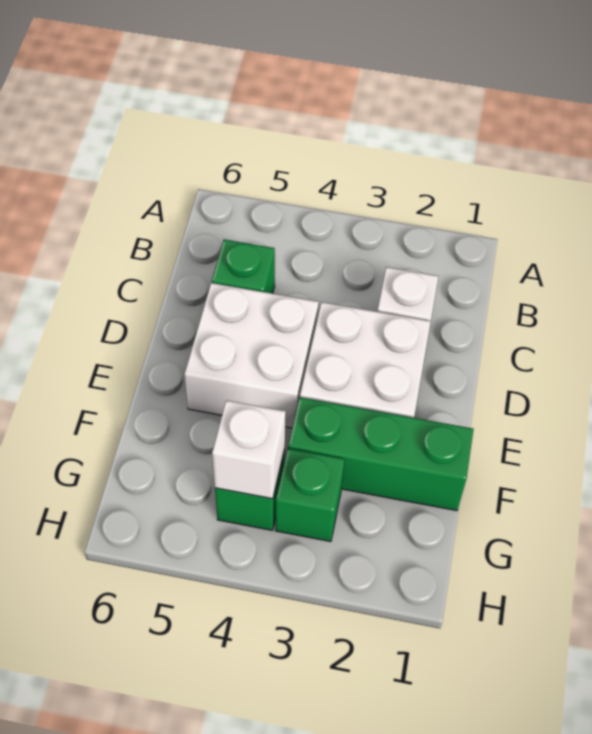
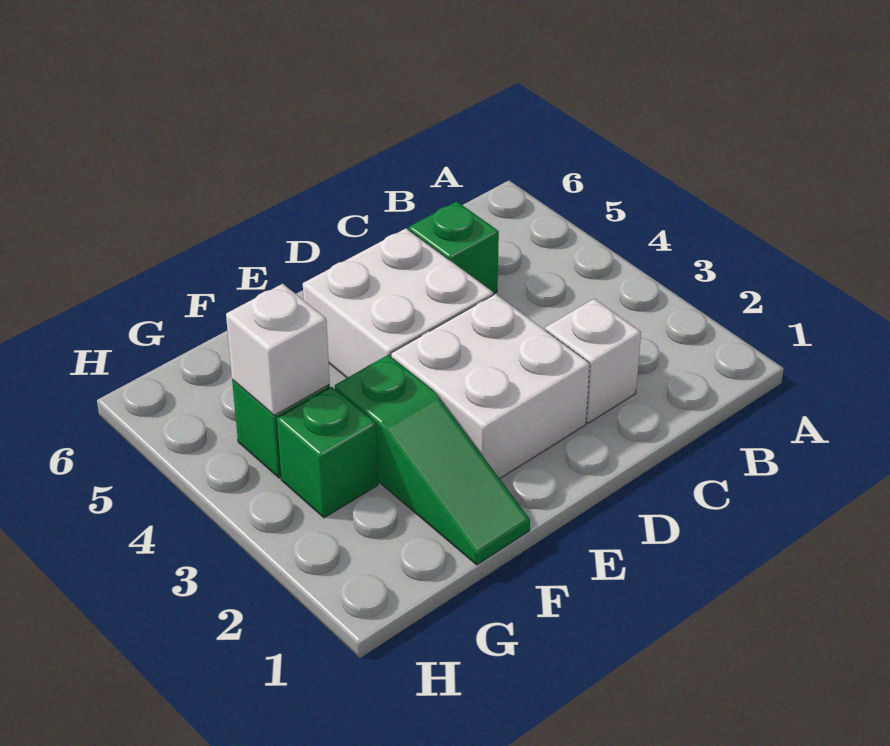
green brick F1:F3 level 1 -> green slope F1:F3 level 1 top 3

